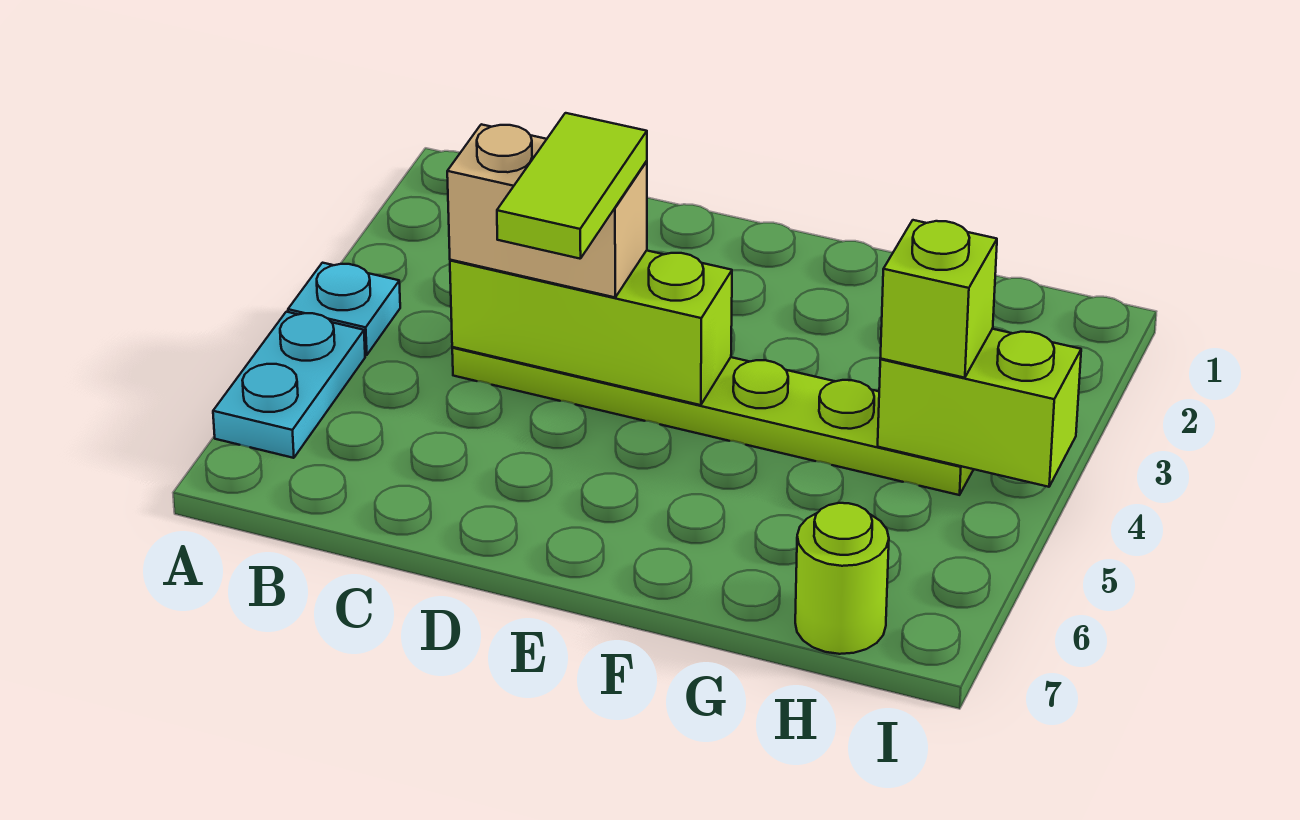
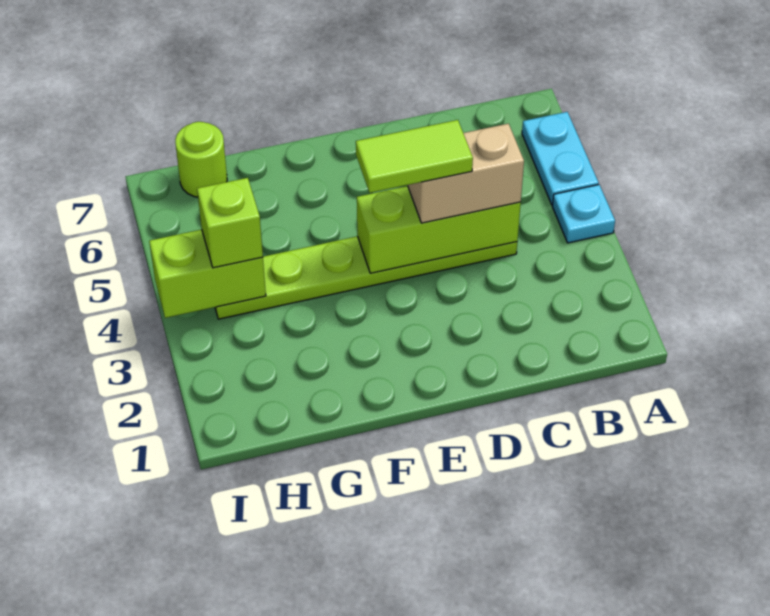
lime tile D4:D5 level 4 -> lime tile D4:E4 level 4

